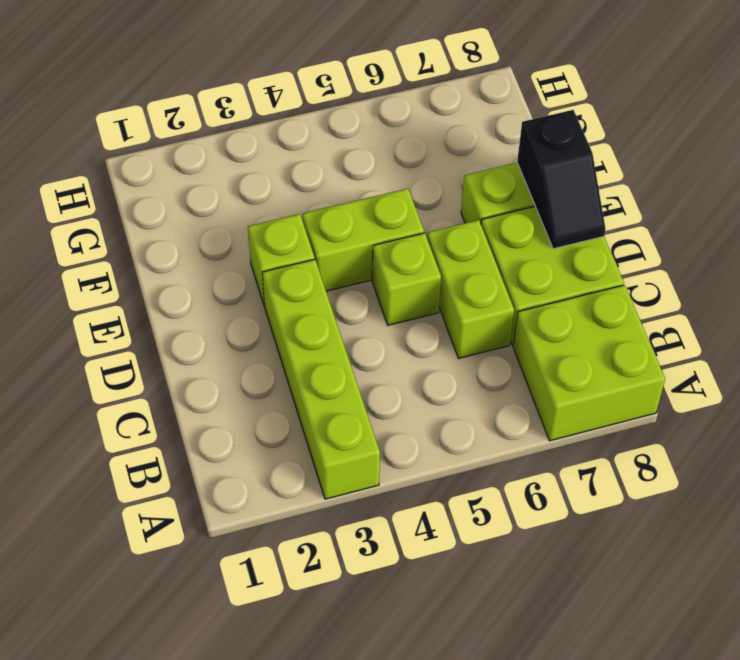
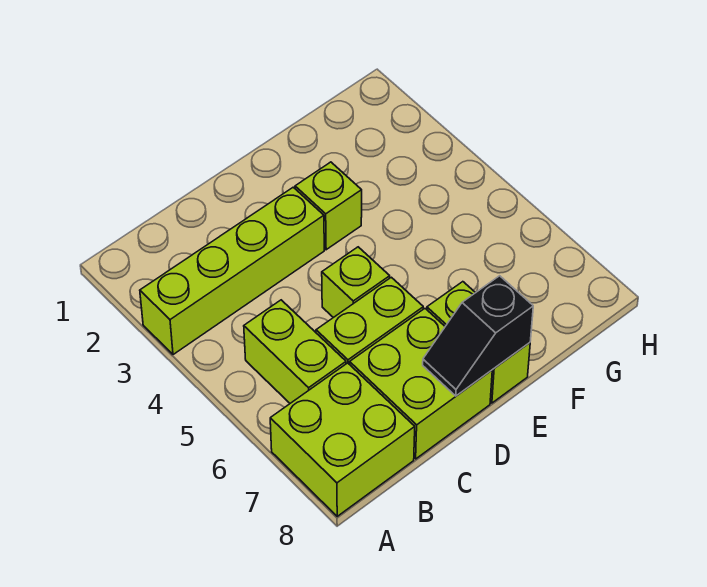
lime brick E4:E5 level 1 -> lime brick B5:B6 level 1

